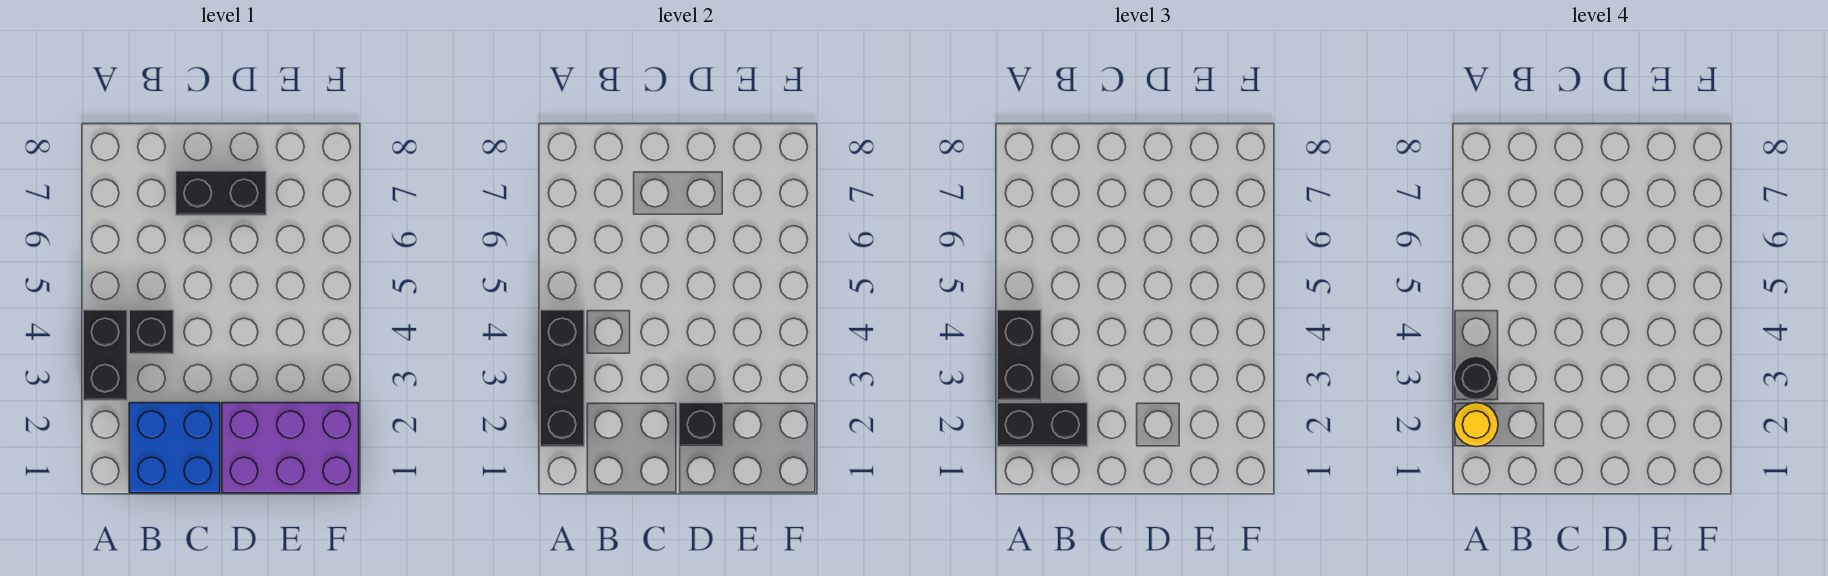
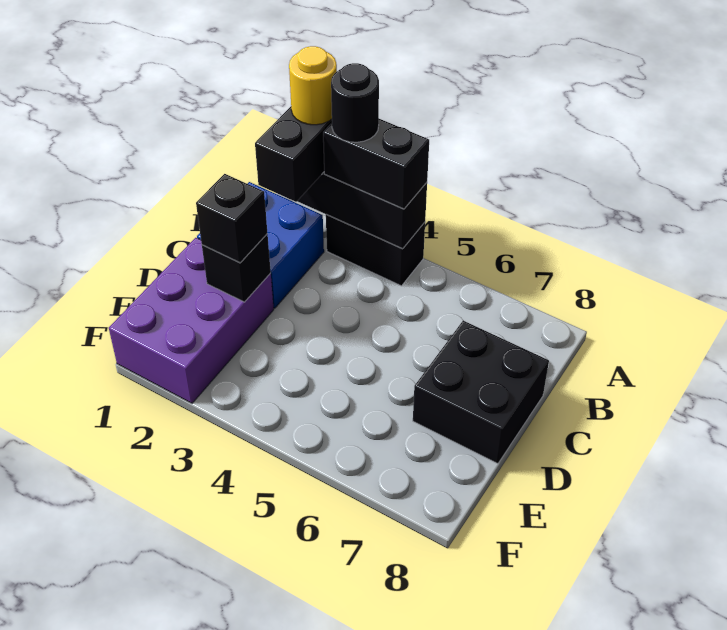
black brick B4 level 1 -> black brick D2 level 3
black brick C7:D7 level 1 -> black brick C7:D8 level 1

